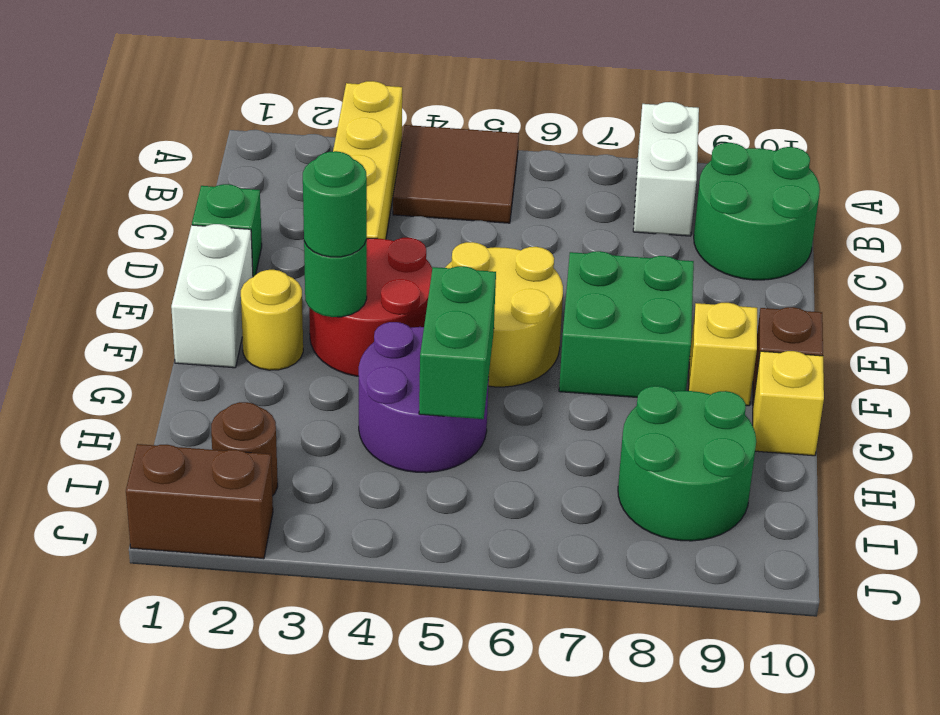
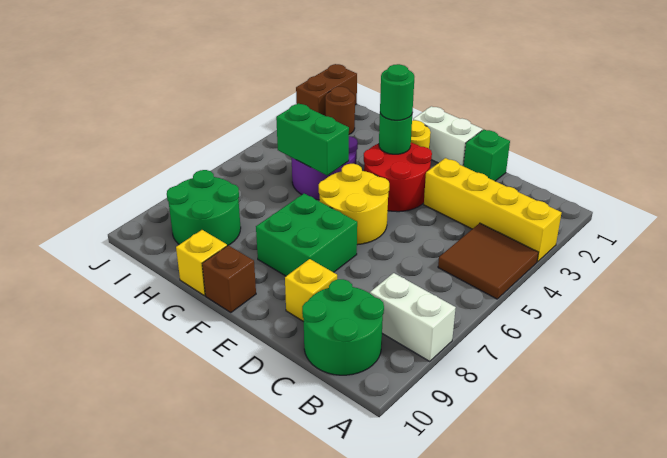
yellow brick F9 level 1 -> yellow brick D9 level 1

